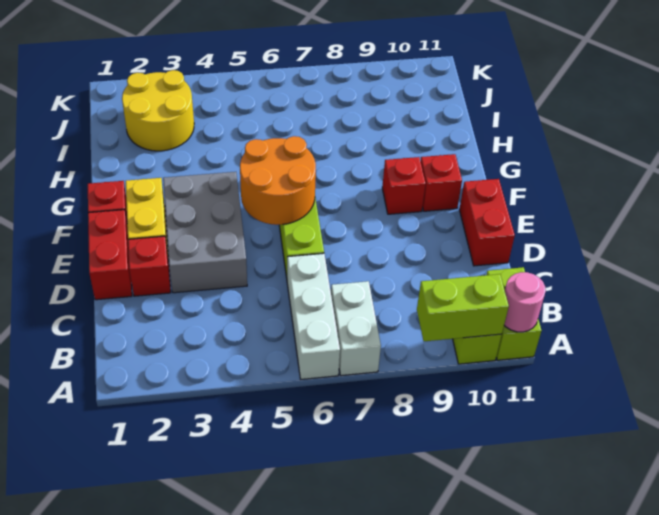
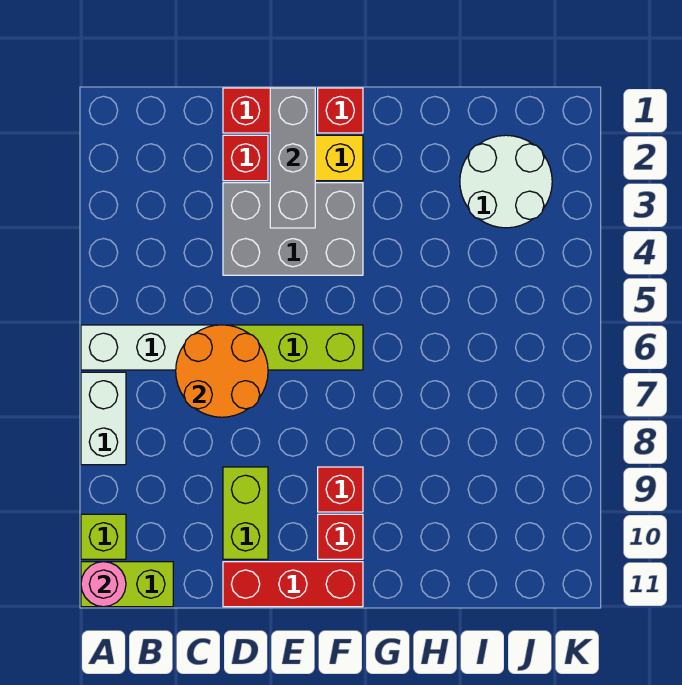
white brick A7:B7 level 1 -> white brick A7:A8 level 1
lime brick A9:A10 level 2 -> lime brick D9:D10 level 1
red brick D11:E11 level 1 -> red brick D11:F11 level 1
none -> grey brick E1:E3 level 2
orange round brick E5:F6 level 2 -> orange round brick C6:D7 level 2
yellow round brick I2:J3 level 1 -> white round brick I2:J3 level 1

